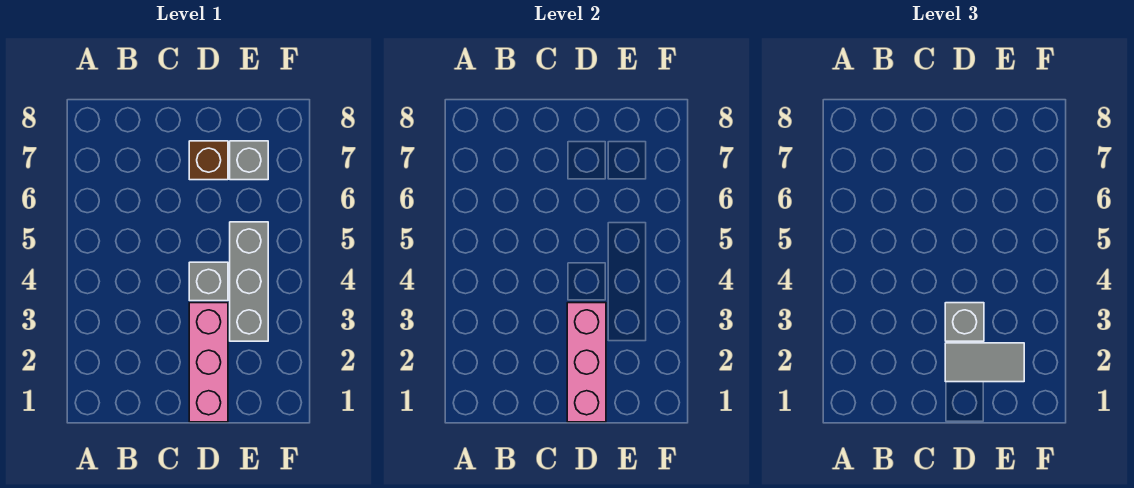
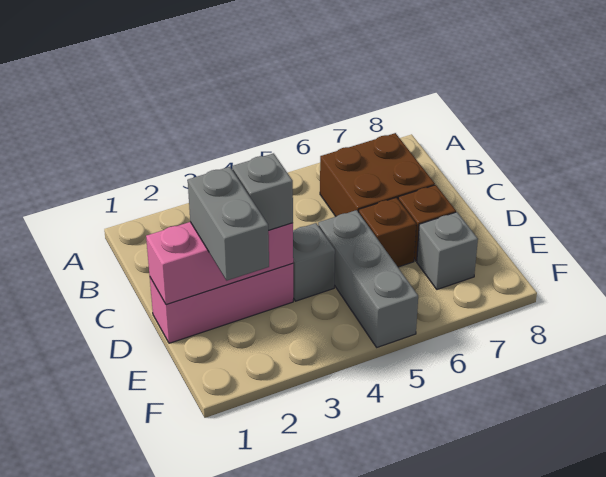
none -> brown brick B6:C7 level 1
grey tile D2:E2 level 3 -> grey brick D2:E2 level 3
none -> brown brick D6 level 1
grey brick E3:E5 level 1 -> grey brick D5:F5 level 1

